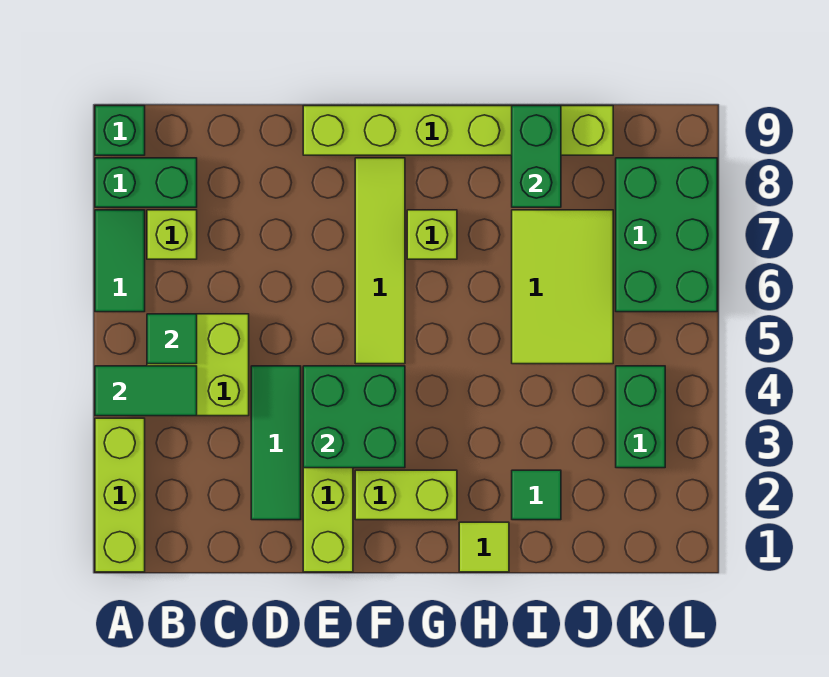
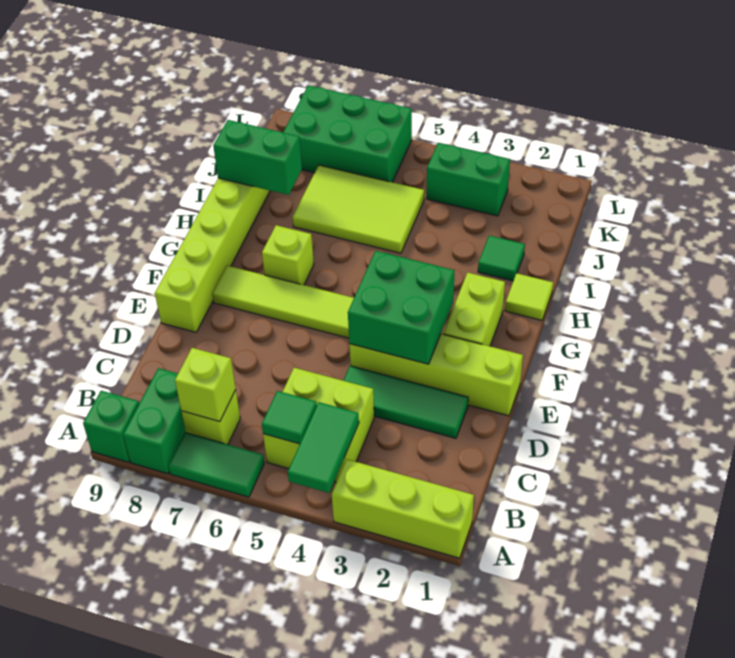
none -> lime brick B7 level 2

